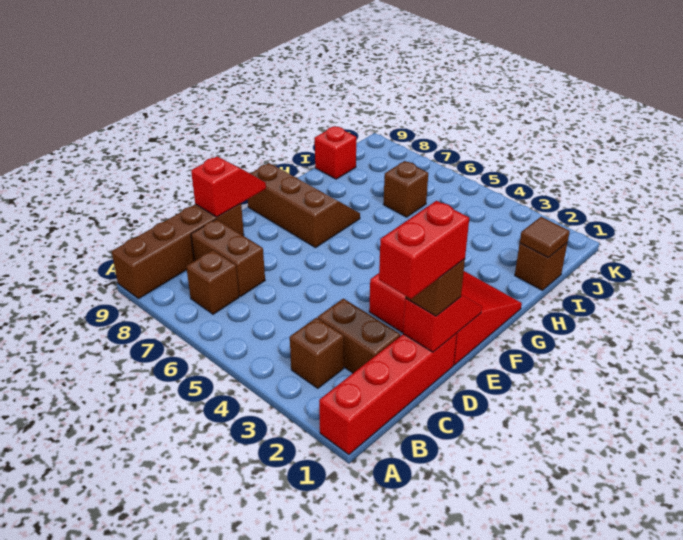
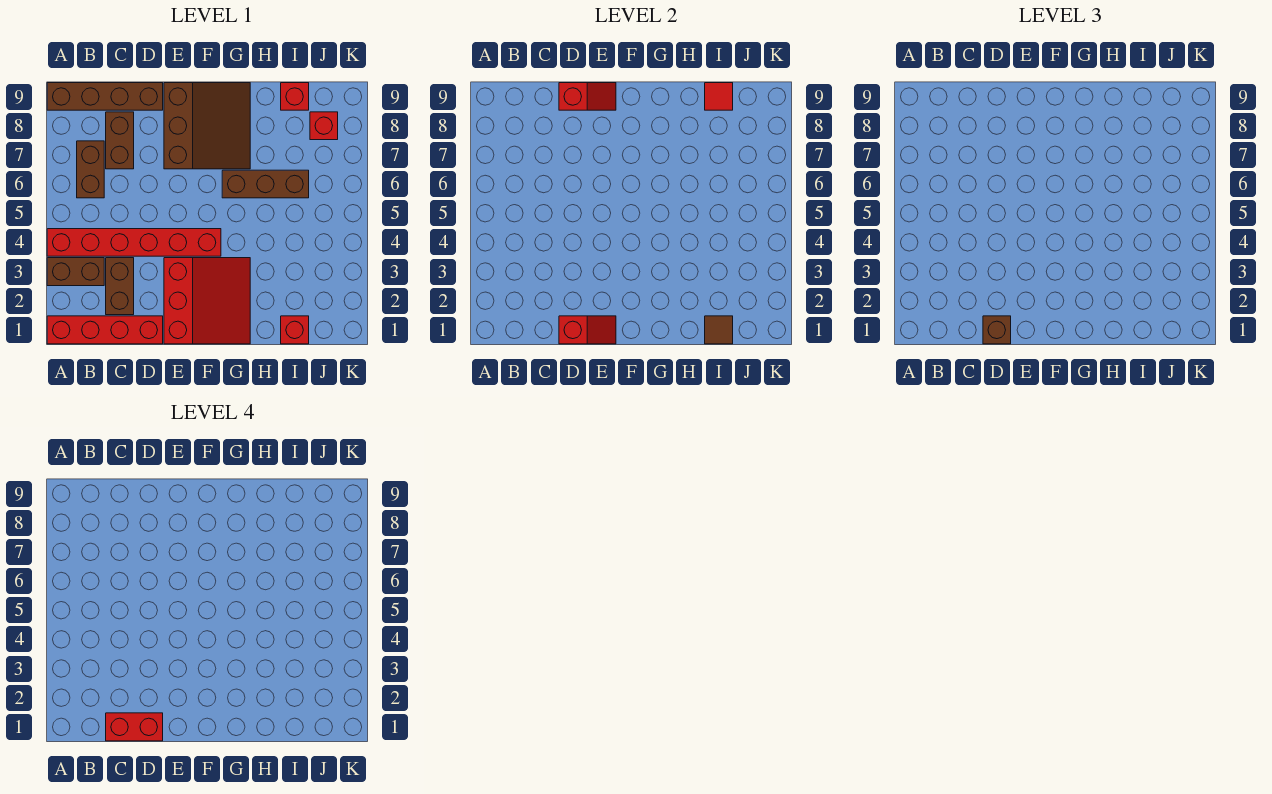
none -> red brick A4:F4 level 1
brown brick B3 level 1 -> brown brick A3:B3 level 1
brown brick B7 level 1 -> brown brick B6:B7 level 1
brown slope F7:G9 level 1 top F -> brown slope E7:G9 level 1 top E
brown brick I1 level 1 -> red brick I1 level 1
brown brick I6 level 1 -> brown brick G6:I6 level 1
none -> red tile I9 level 2
none -> red brick J8 level 1

